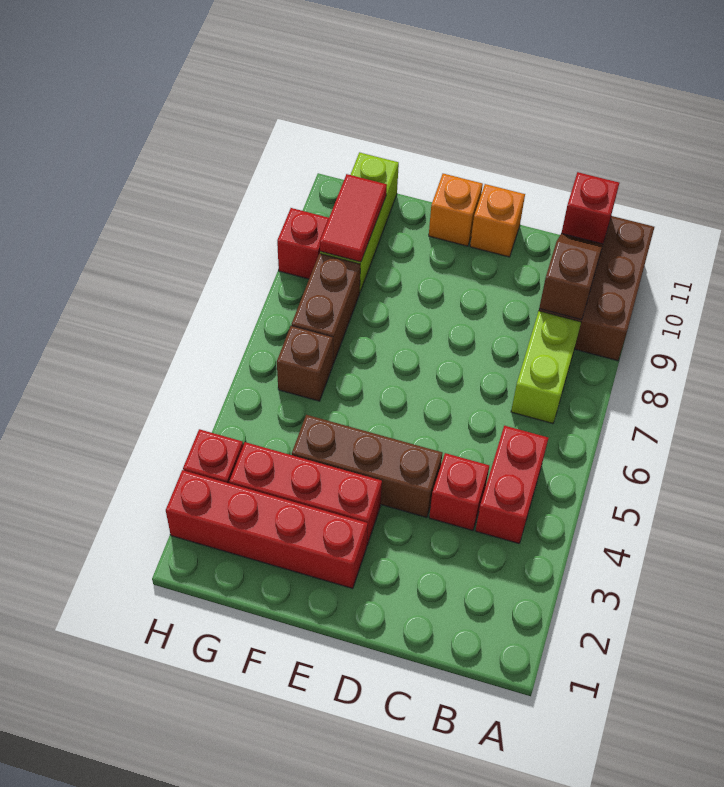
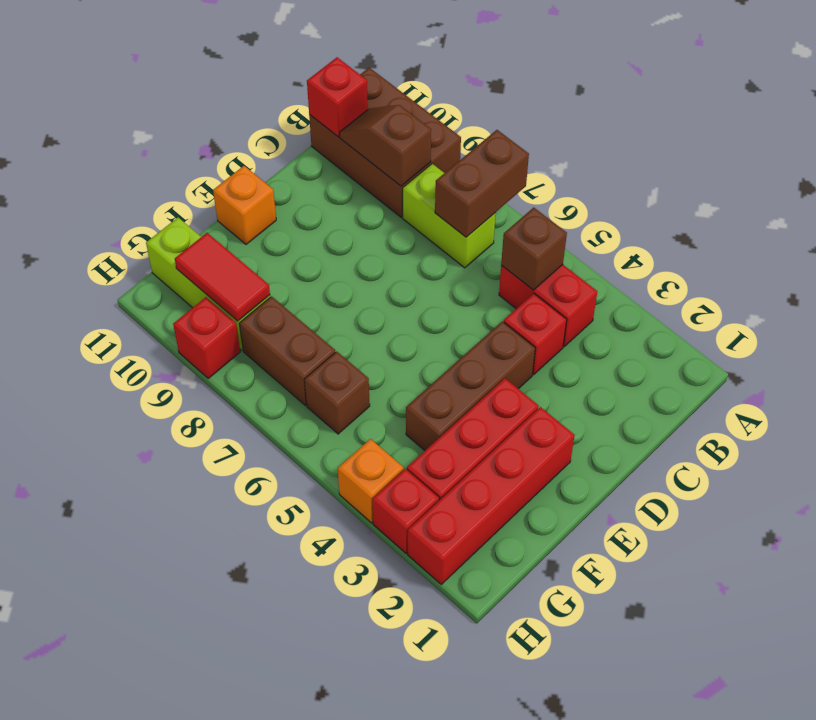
none -> brown brick A7:B7 level 2
none -> brown brick B5 level 2
orange brick D11 level 1 -> orange brick H4 level 1

